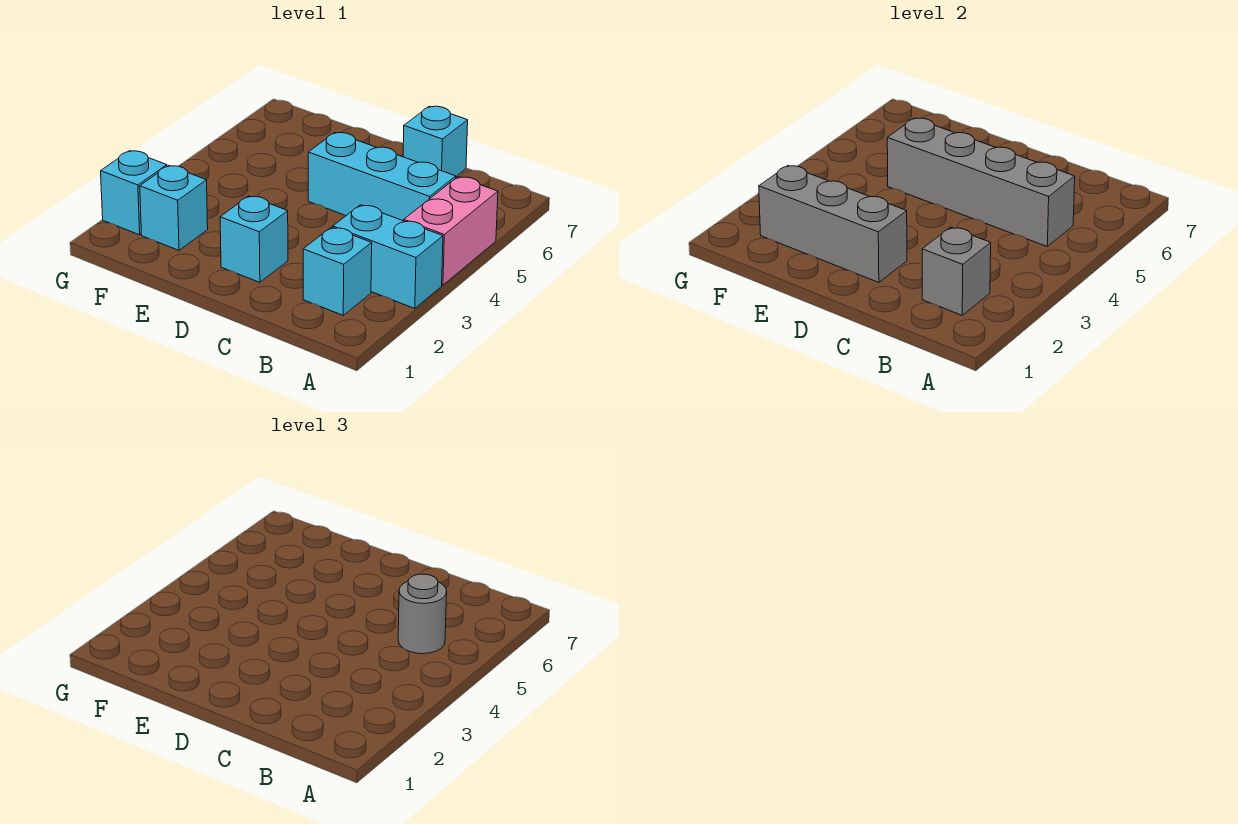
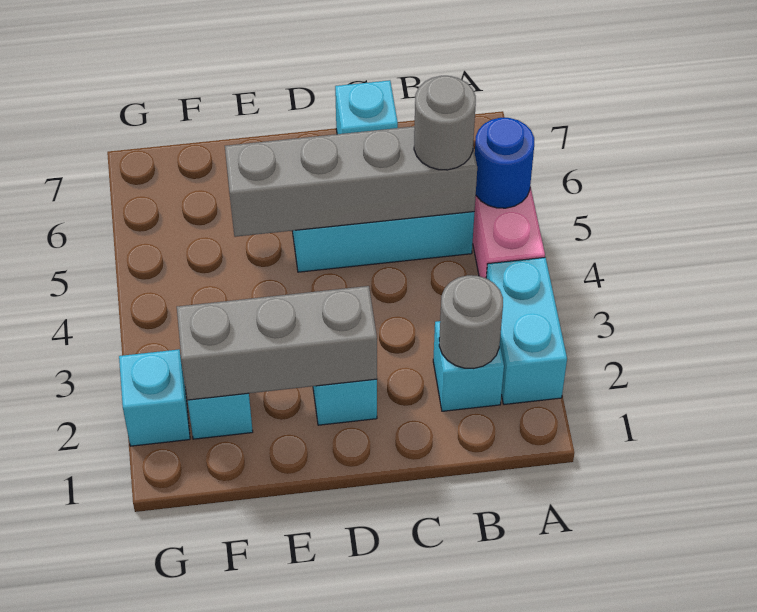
cyan brick A3:B3 level 1 -> cyan brick A2:A3 level 1
none -> blue round brick A5 level 2
grey brick B2 level 2 -> grey round brick B2 level 2

